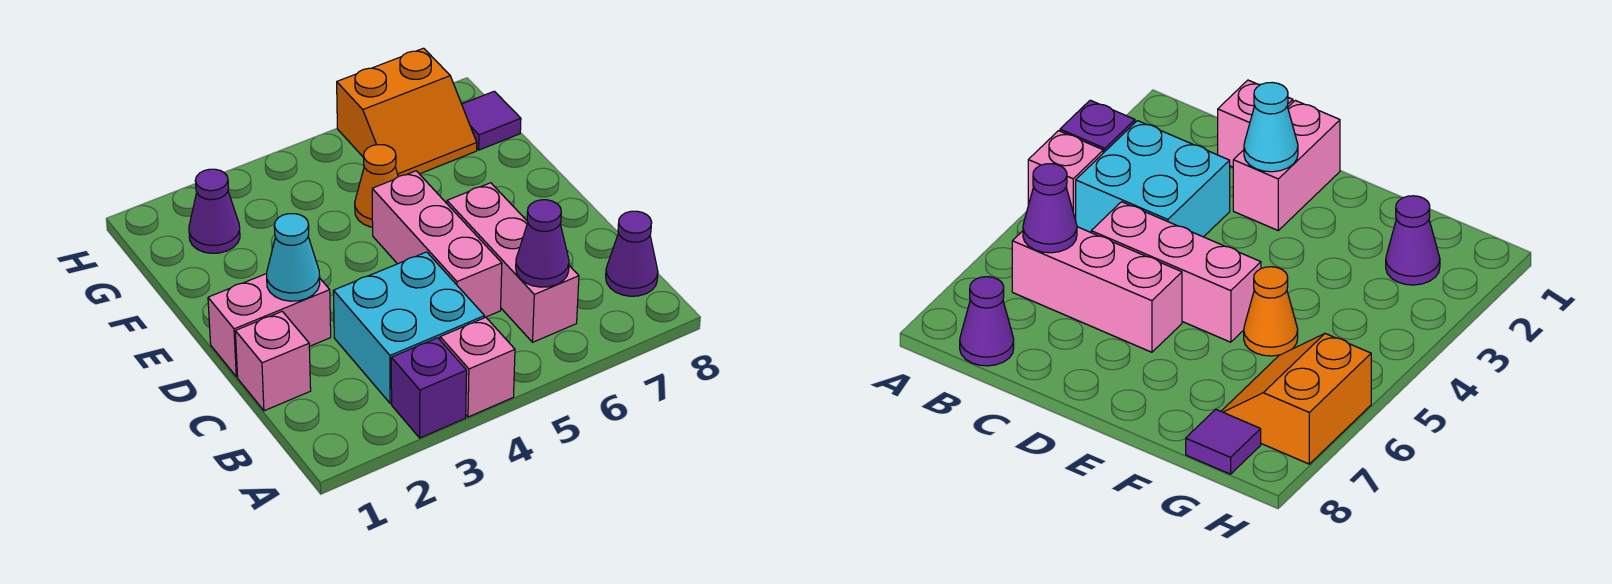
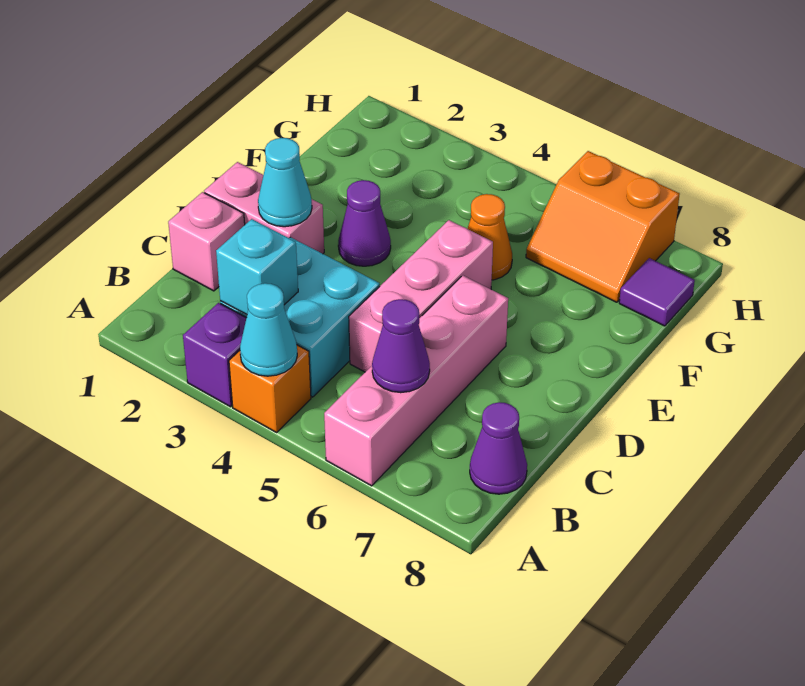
pink brick A4 level 1 -> orange brick A4 level 1
none -> cyan cone A4 level 2
none -> cyan brick B3 level 2
pink brick B6:D6 level 1 -> pink brick A6:D6 level 1
purple cone G2 level 1 -> purple cone E3 level 1

